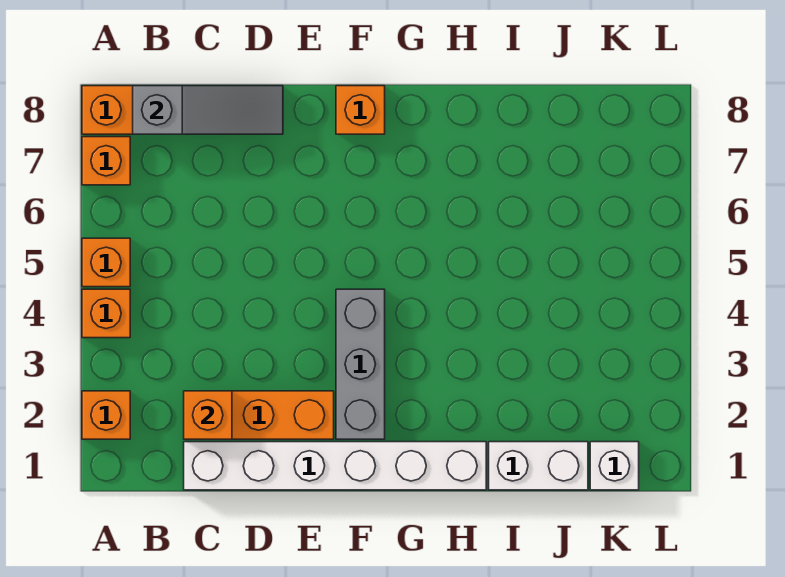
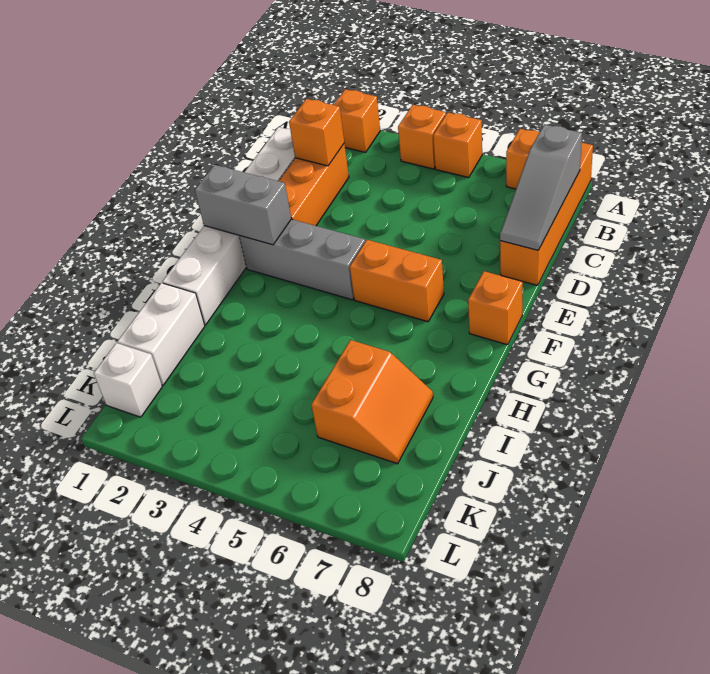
none -> grey brick F1:F2 level 2
none -> orange brick F5:F6 level 1
none -> orange slope I6:J7 level 1 top 6

